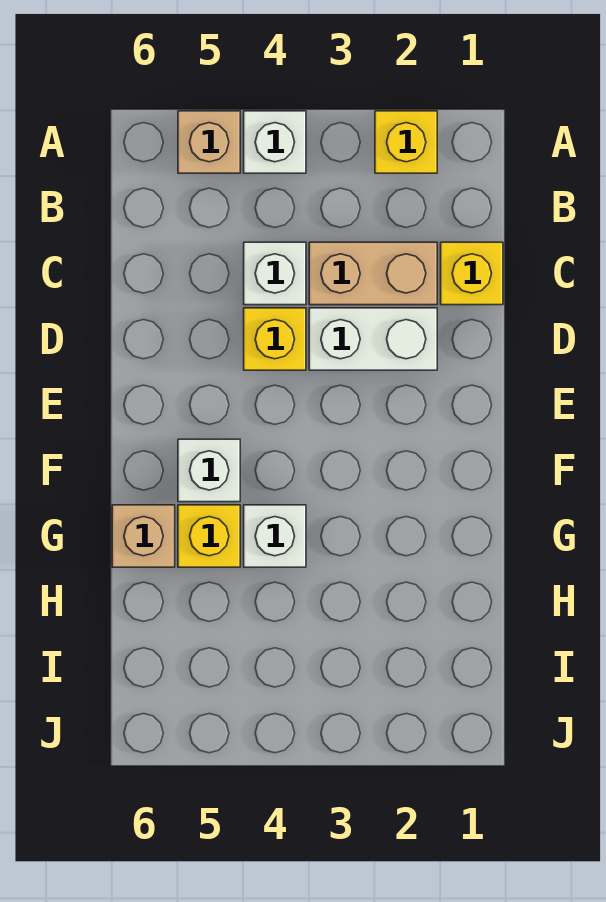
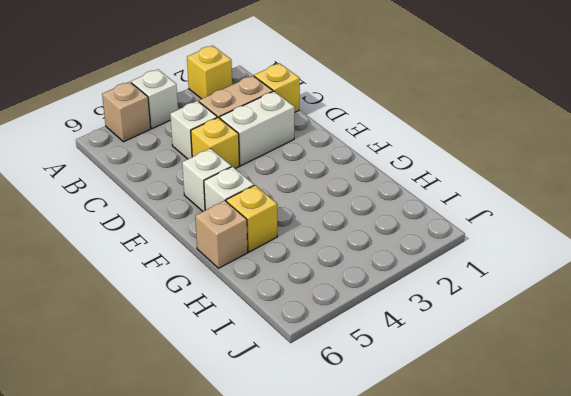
white brick G4 level 1 -> white brick E5 level 1

